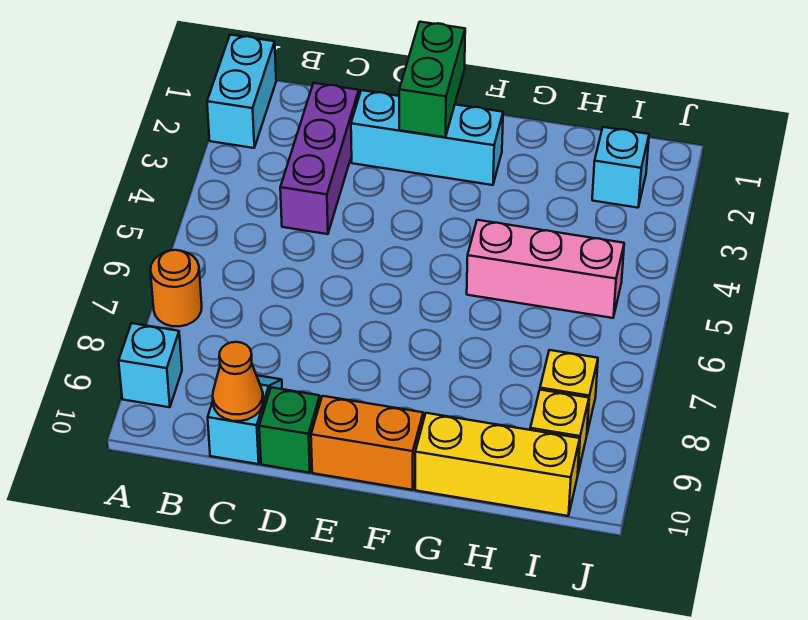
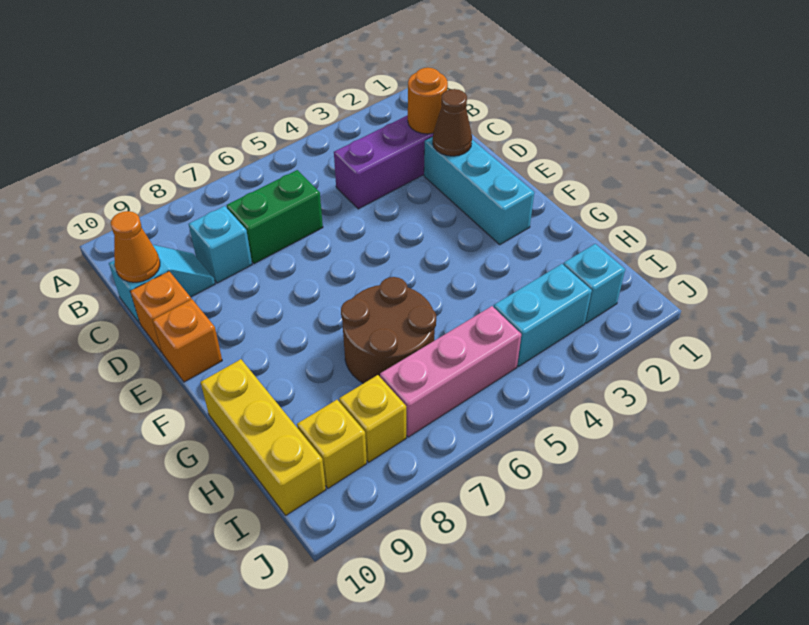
cyan brick A1:A2 level 1 -> cyan brick I3:I4 level 1
orange round brick A7 level 1 -> orange round brick C2 level 2
cyan brick A9 level 1 -> cyan brick C8 level 1
none -> brown cone D2 level 2
green brick D10 level 1 -> orange brick D10 level 1
green brick E1:E2 level 2 -> green brick C6:C7 level 1
orange brick E10:F10 level 1 -> orange brick E10 level 1
pink brick G5:I5 level 1 -> pink brick I5:I7 level 1
none -> brown round brick G6:H7 level 1

